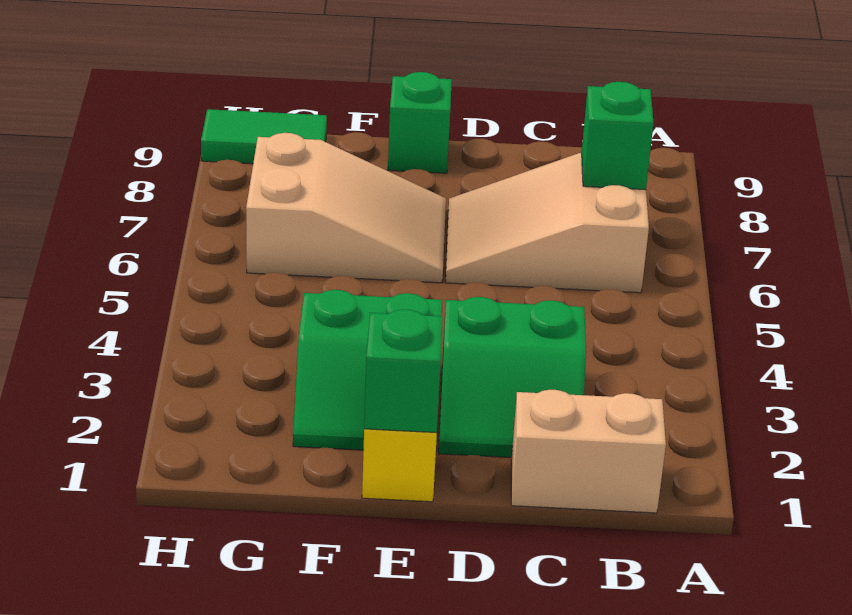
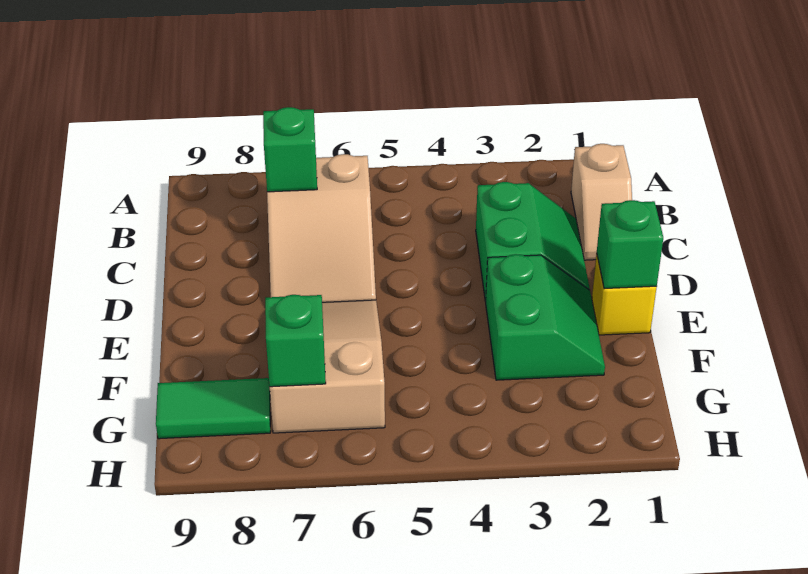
tan brick B1:C1 level 1 -> tan slope B1:C1 level 1 top B
green brick E9 level 1 -> green brick G7 level 2
green tile G9:H9 level 1 -> green tile G8:G9 level 1

